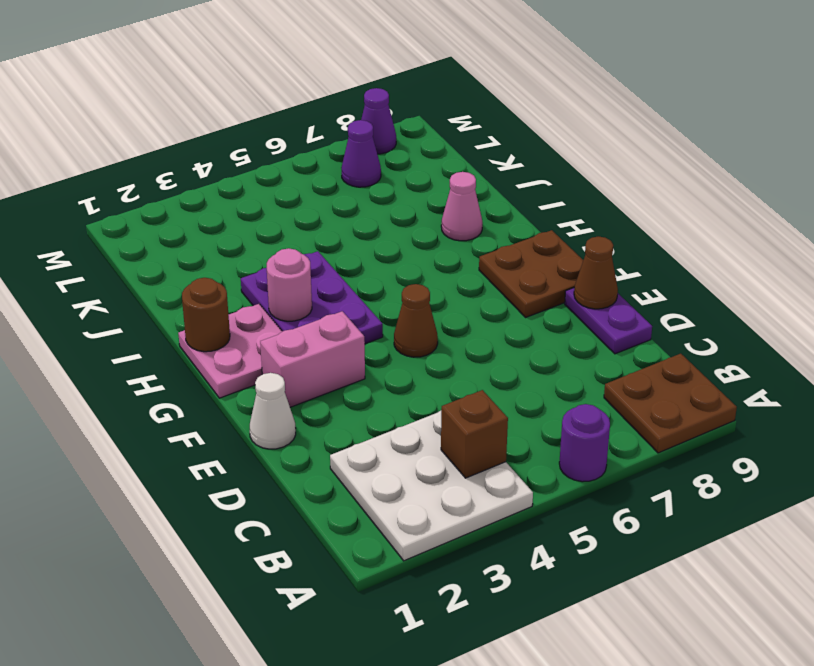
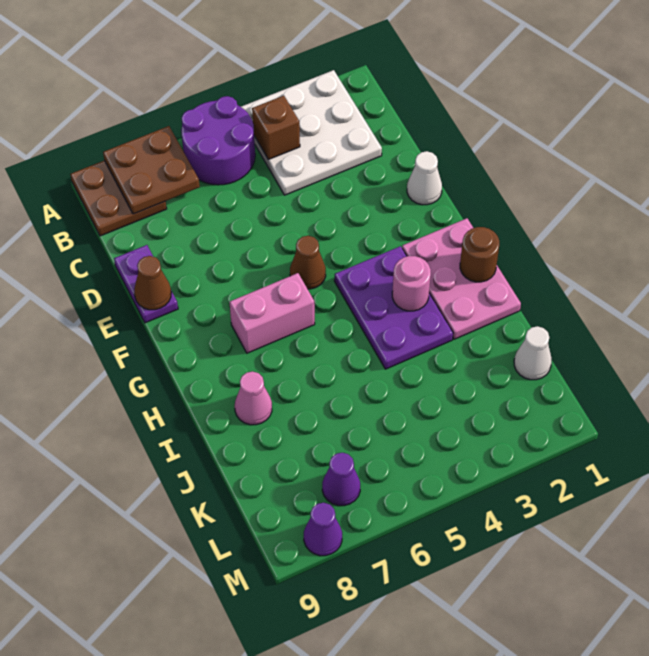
purple round brick A6 level 1 -> purple round brick A5:B6 level 1
pink brick F2:F3 level 1 -> pink brick G6:G7 level 1
brown plate F8:G9 level 1 -> brown plate A7:B8 level 2
pink plate G1:H2 level 1 -> pink plate G1:I2 level 1
none -> white cone K1 level 1

